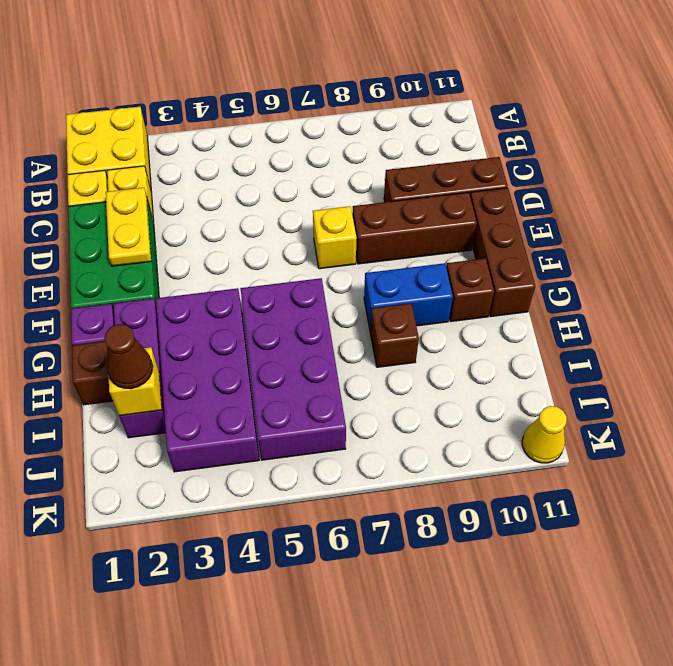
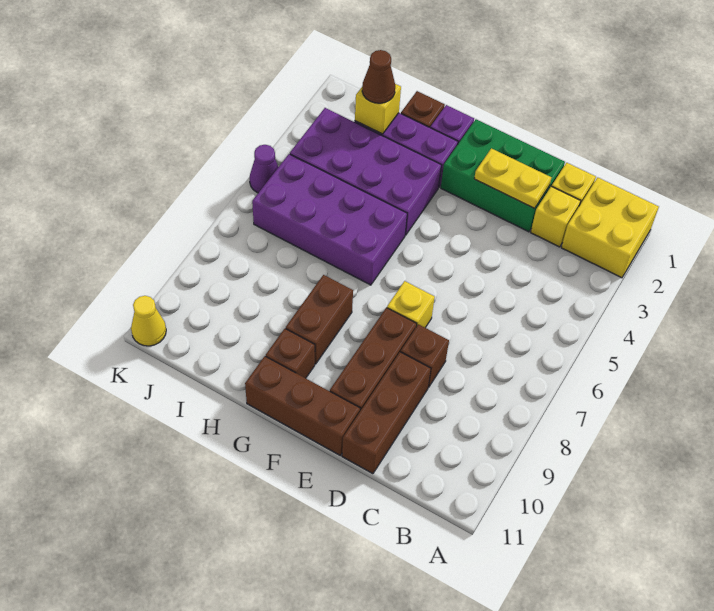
blue brick G8:G9 level 1 -> brown brick G8:G9 level 1
brown brick H8 level 1 -> brown brick D8 level 1
none -> purple cone K5 level 1

